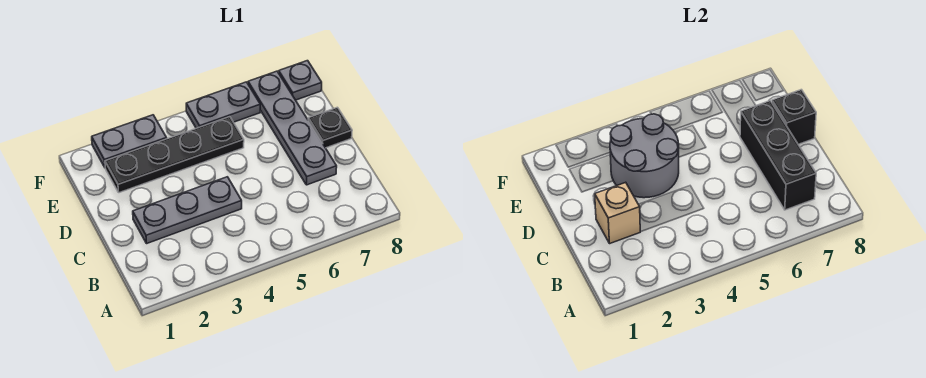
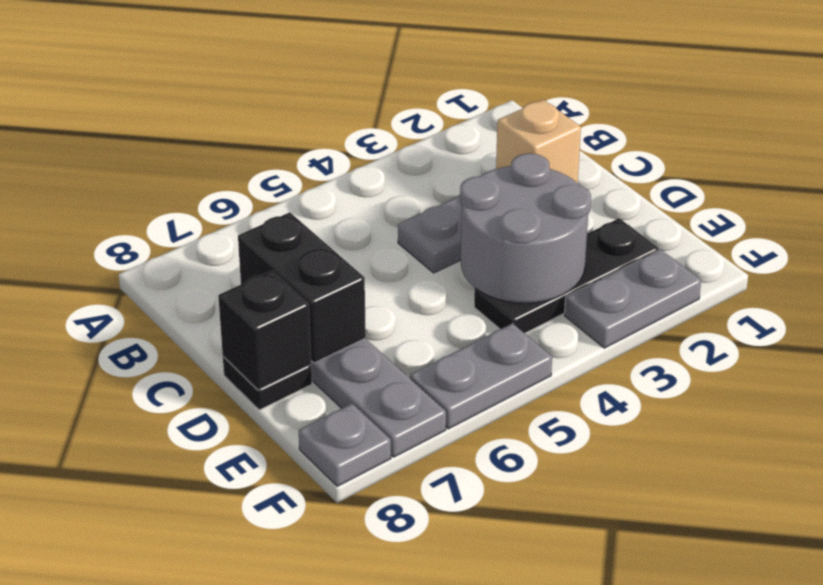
black brick B7:D7 level 2 -> black brick C7:D7 level 2
black plate E2:E5 level 1 -> black plate E2:E4 level 1

